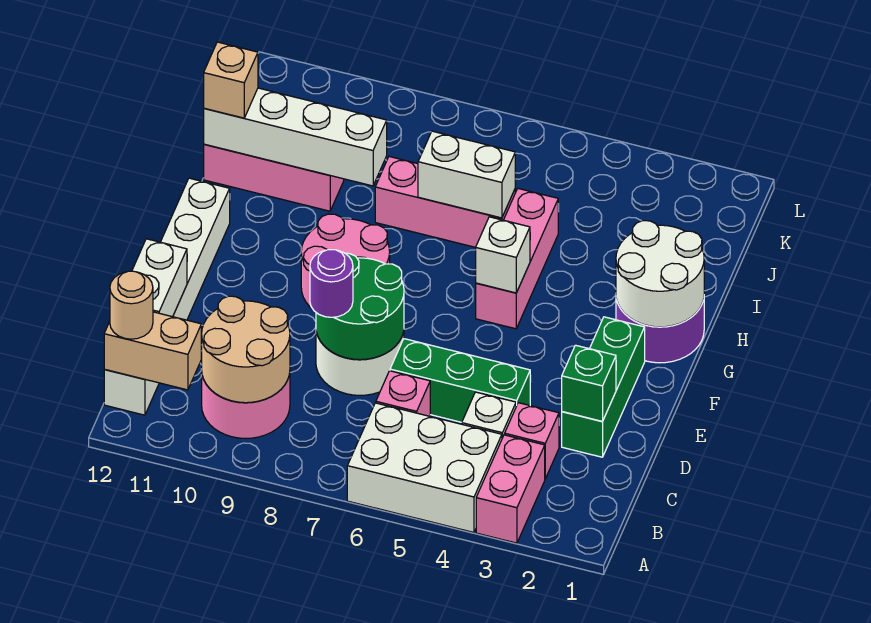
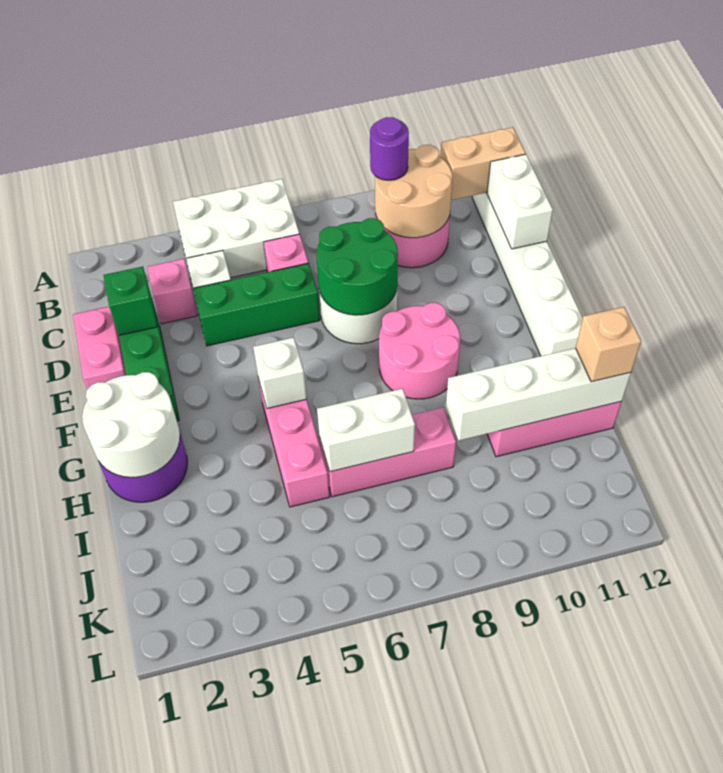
pink brick A3:B3 level 1 -> pink brick D1:E1 level 1
tan round brick B12 level 3 -> none
purple round brick D8 level 3 -> purple round brick B9 level 3

